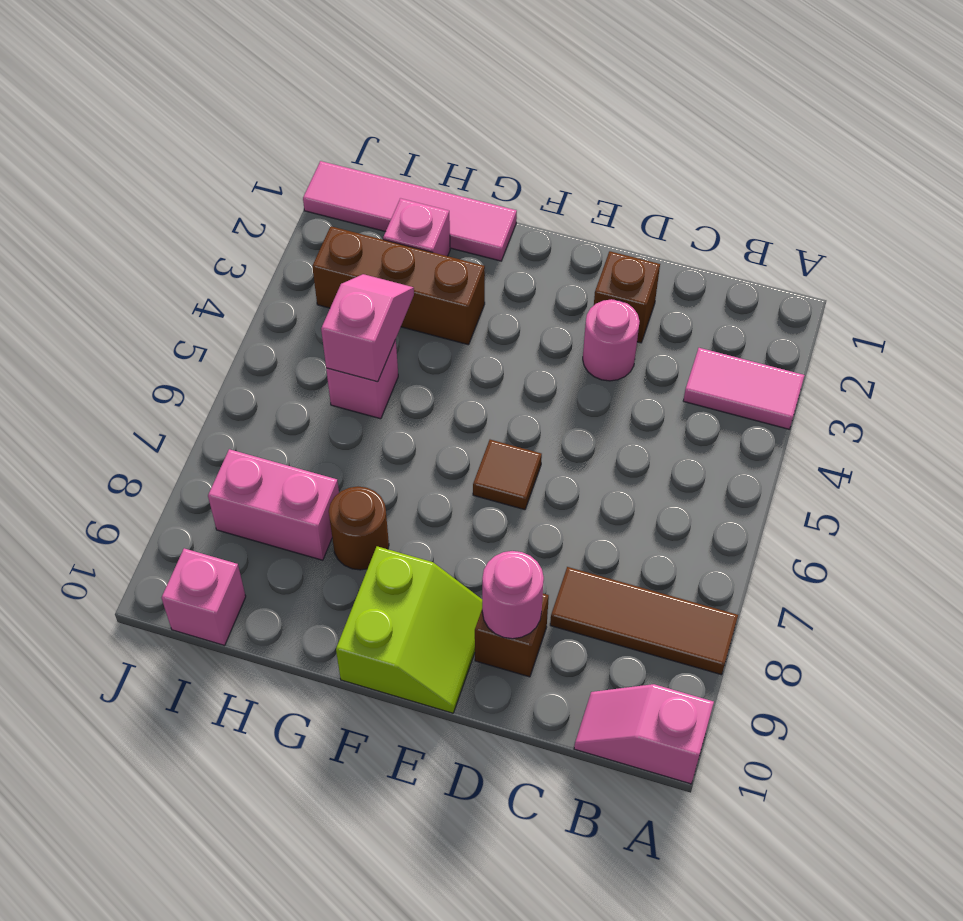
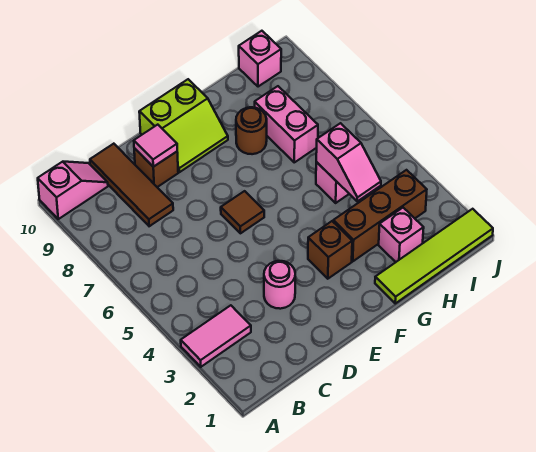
brown tile A8:C8 level 1 -> brown tile C8:C10 level 1
brown brick D2 level 1 -> brown brick F3 level 1
pink round brick D9 level 2 -> pink tile D9 level 2
lime slope E9:F10 level 1 top F -> lime slope E9:F10 level 1 top 10
pink tile G1:J1 level 1 -> lime tile G1:J1 level 1
pink brick H8:I8 level 1 -> pink brick H7:H8 level 1

